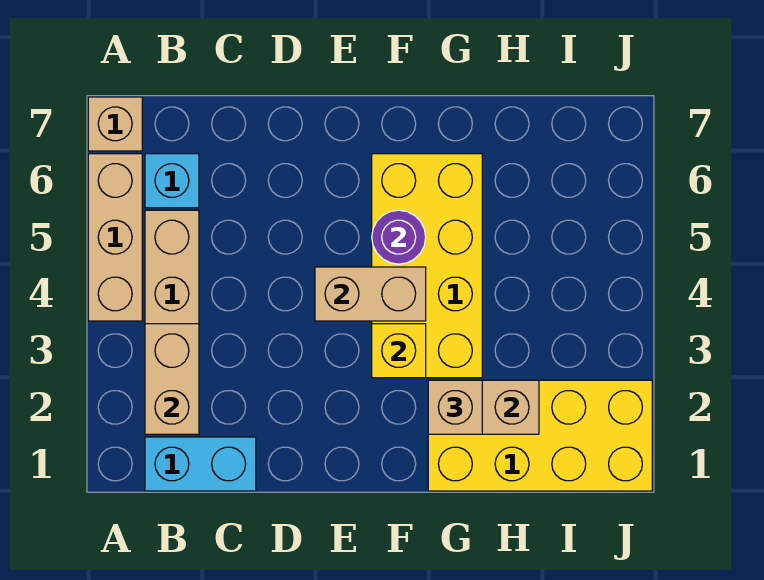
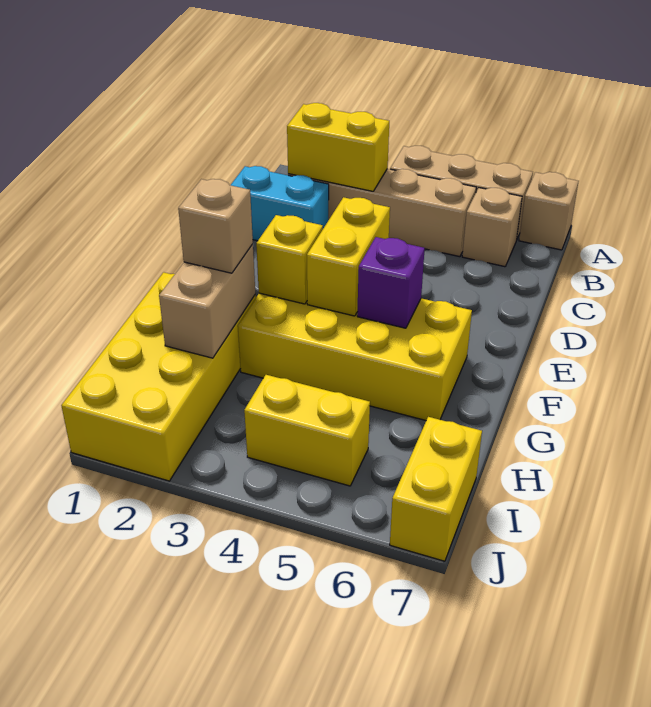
cyan brick B1:C1 level 1 -> cyan brick C1:C2 level 1
tan brick B2:B3 level 2 -> yellow brick B2:B3 level 2
cyan brick B6 level 1 -> tan brick B6 level 1
tan brick E4:F4 level 2 -> yellow brick E4:F4 level 2
purple round brick F5 level 2 -> purple brick F5 level 2
none -> yellow brick I4:I5 level 1
none -> yellow brick I7:J7 level 1

